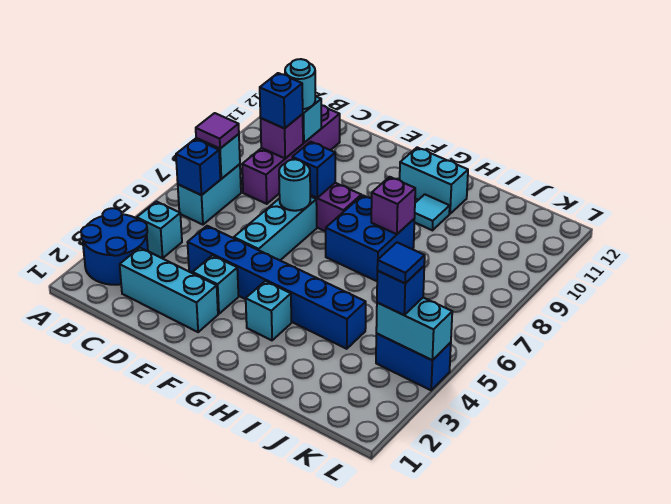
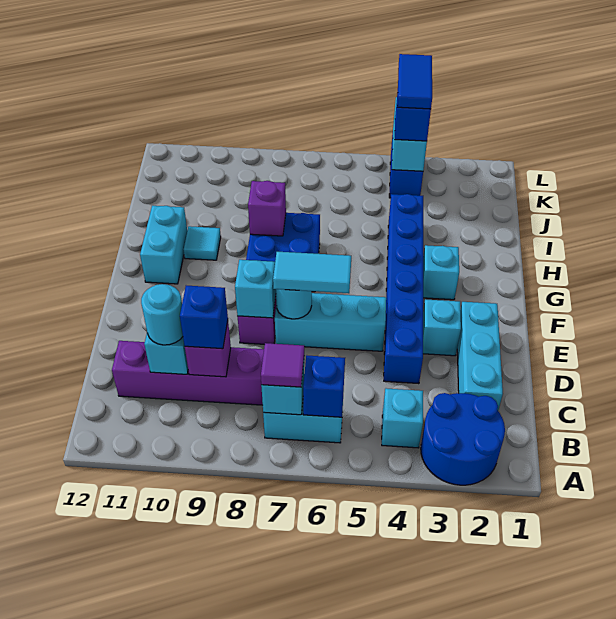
none -> cyan tile E6:E7 level 3
blue brick E8 level 2 -> cyan brick E8 level 2
blue tile K4 level 4 -> blue tile K4:L4 level 4

